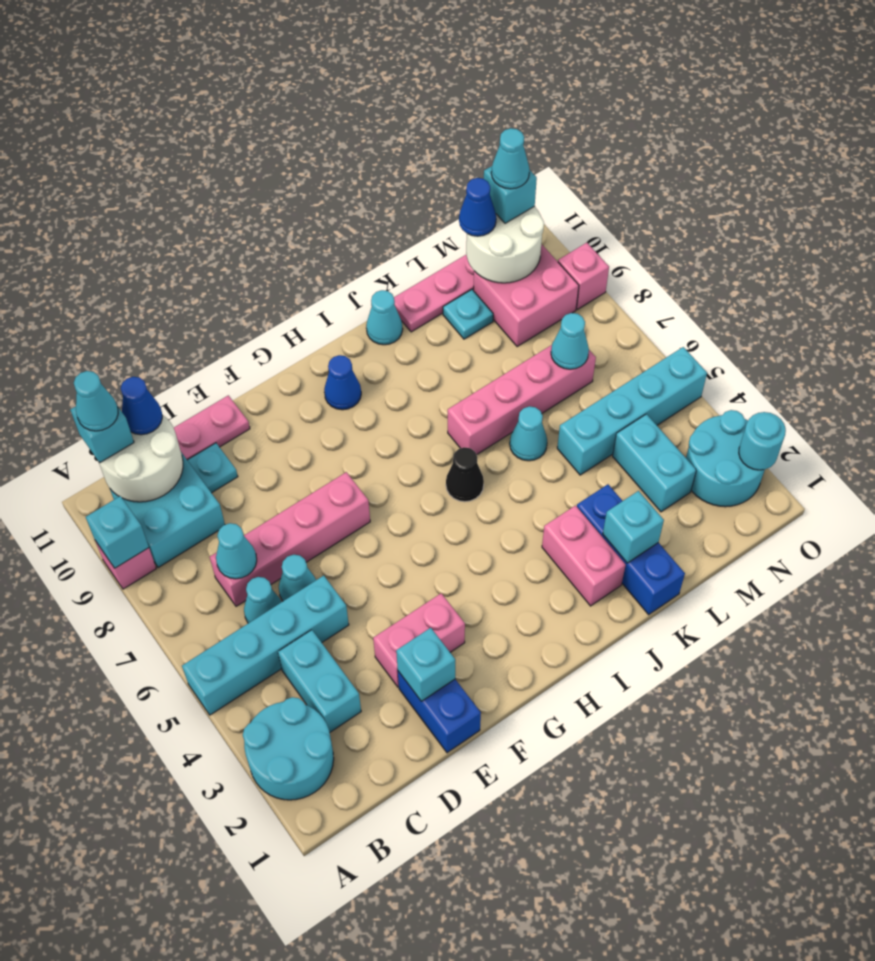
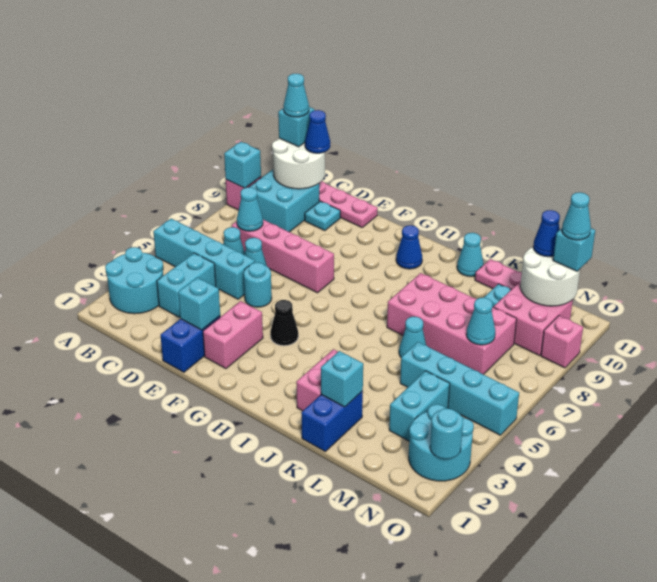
pink brick E3:F3 level 1 -> pink brick F2:F3 level 1
none -> cyan round brick E5 level 1
black cone I6 level 1 -> black cone G4 level 1
pink brick J7:M7 level 1 -> pink brick J7:M8 level 1
blue brick K1:K3 level 1 -> blue brick K1:K2 level 1

